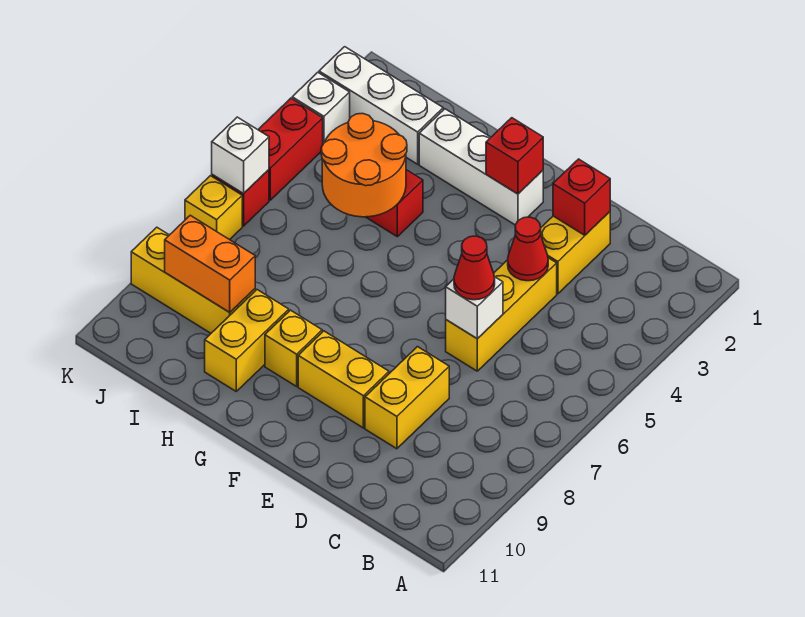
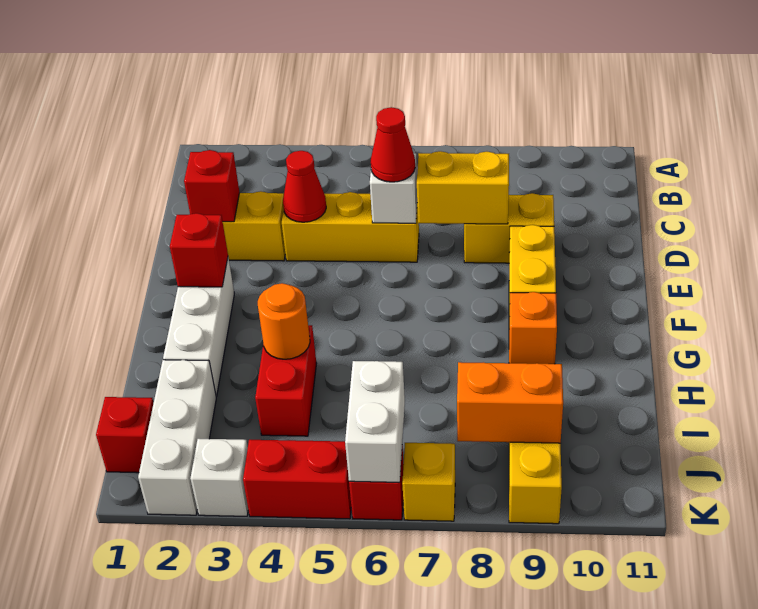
yellow brick G9 level 1 -> orange brick G9 level 1
orange round brick H4:I5 level 2 -> orange round brick H4 level 2
yellow brick H9:H10 level 1 -> yellow brick D7:D8 level 2
orange brick I9:J9 level 2 -> orange brick J8:J9 level 2
none -> red brick J1 level 1
white brick K6 level 2 -> white brick J6:K6 level 2

